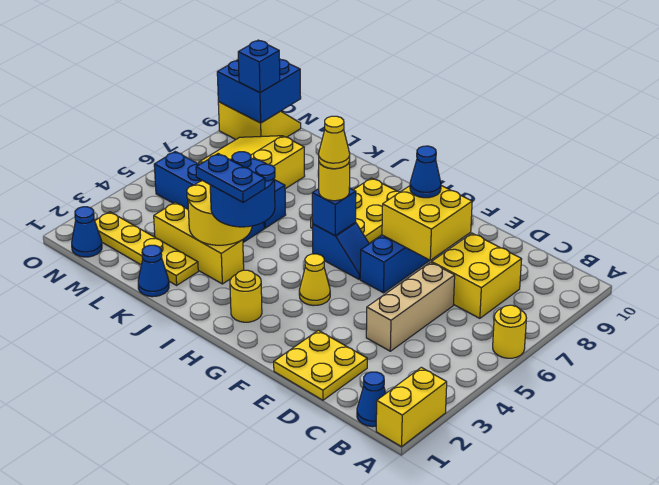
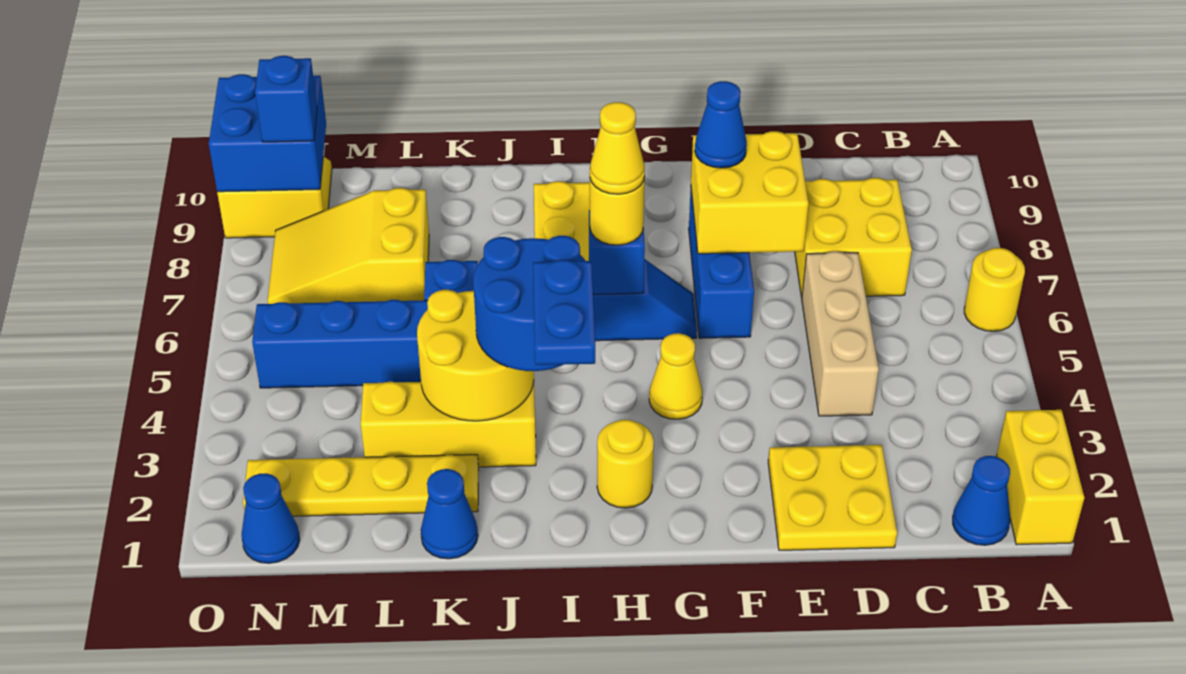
blue plate I3:J3 level 4 -> blue plate I2:I3 level 4

